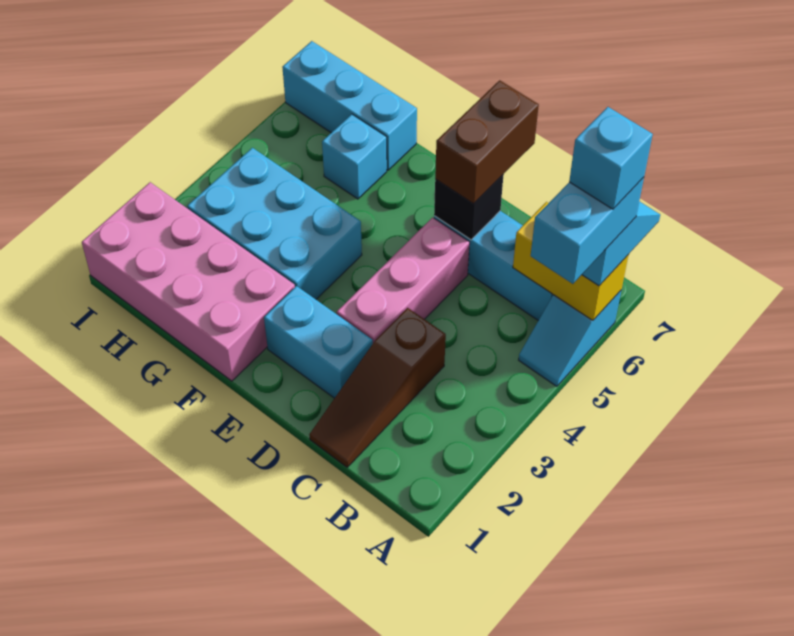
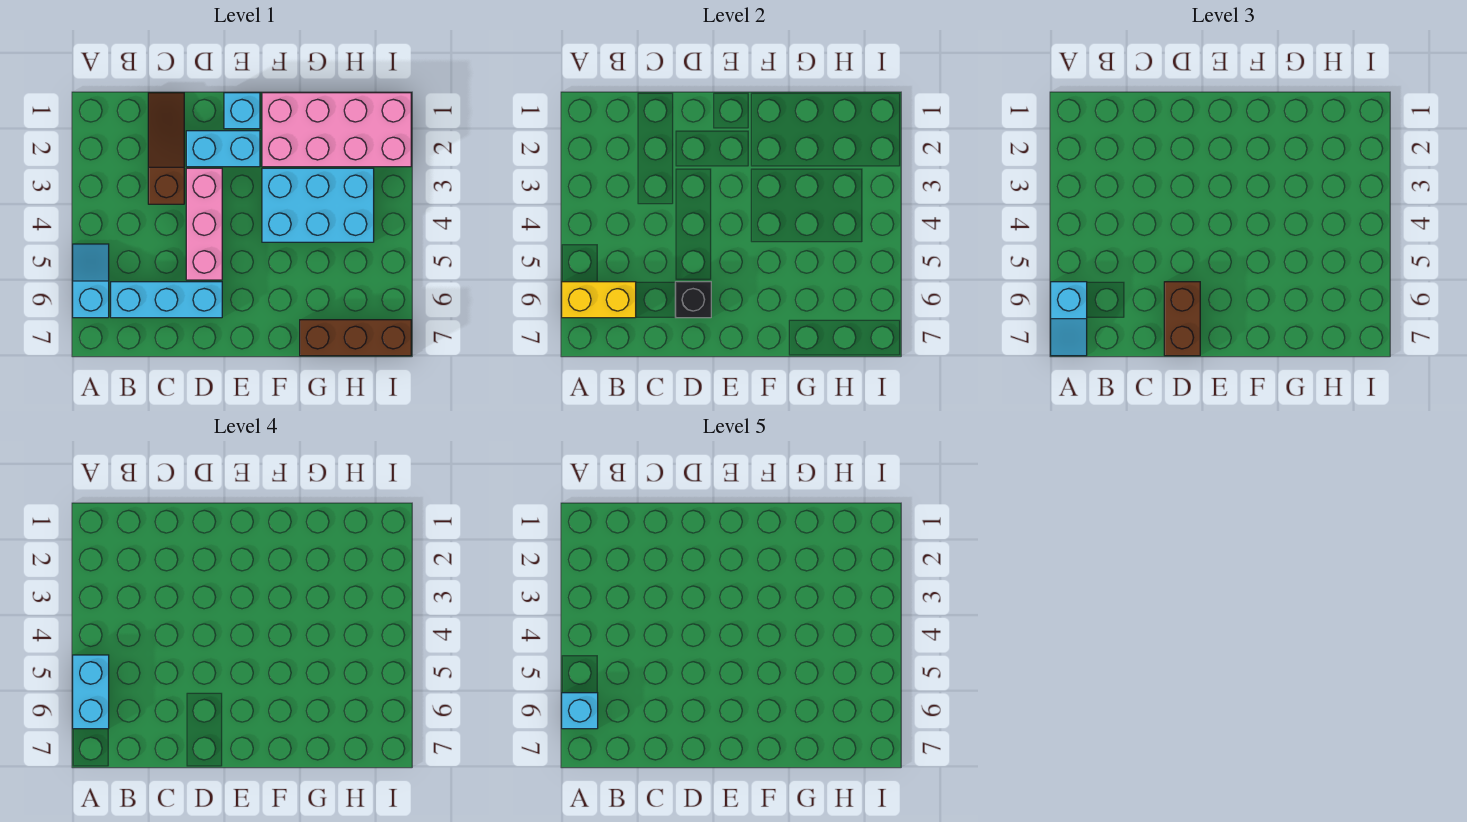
cyan brick G6 level 1 -> cyan brick E1 level 1
cyan brick G7:I7 level 1 -> brown brick G7:I7 level 1

